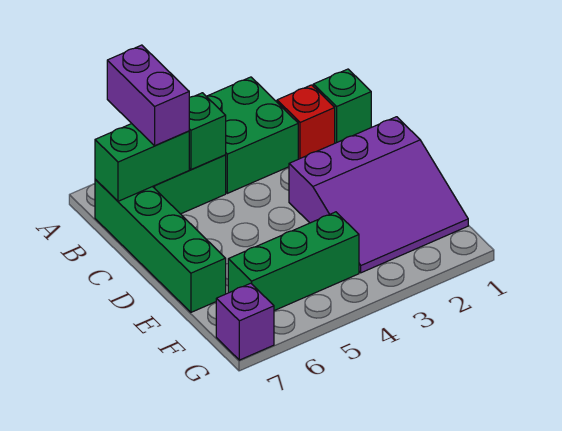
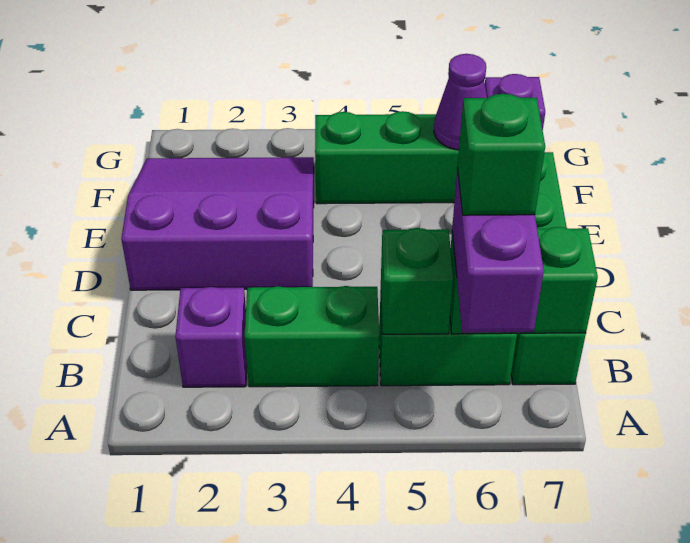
green brick A3:B4 level 1 -> green brick B3:B4 level 1
green brick B1 level 1 -> green brick B6 level 4
red brick B2 level 1 -> purple brick B2 level 1
none -> purple cone F6 level 2

